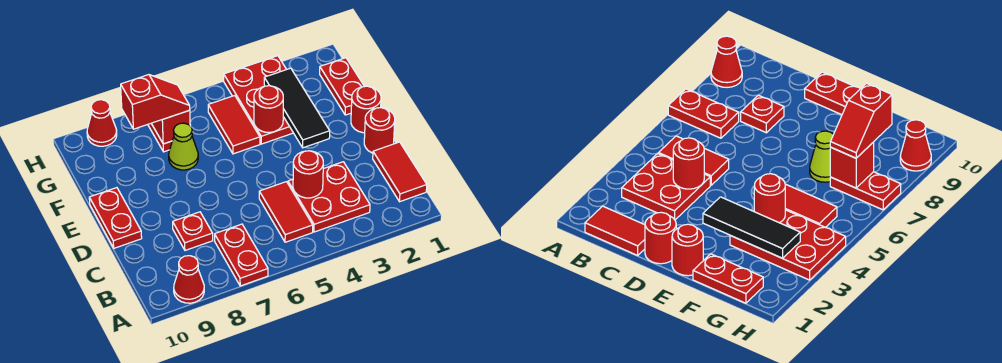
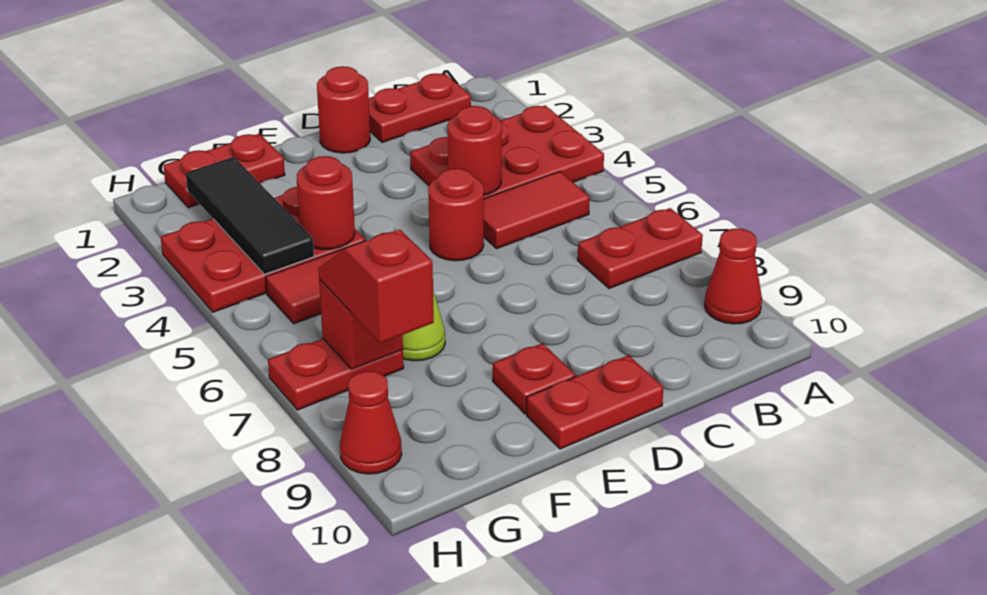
red tile B1:C1 level 1 -> red plate B1:C1 level 1
red plate B3:C4 level 1 -> red plate A3:C4 level 1
red plate C8 level 1 -> red plate E9 level 1
red round brick E1 level 1 -> red round brick D5 level 1
black tile E3:G3 level 2 -> black tile G2:G4 level 2

